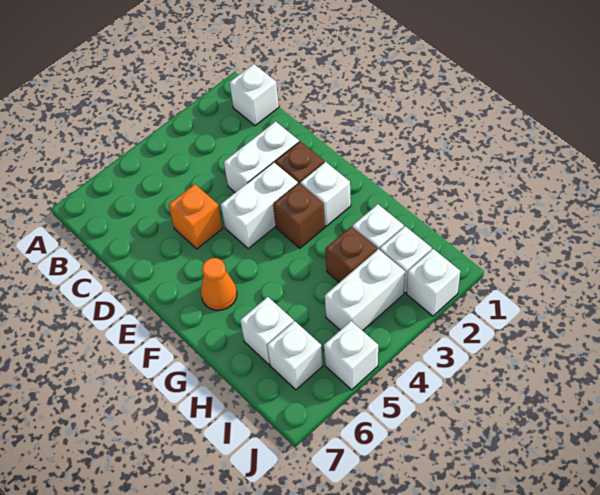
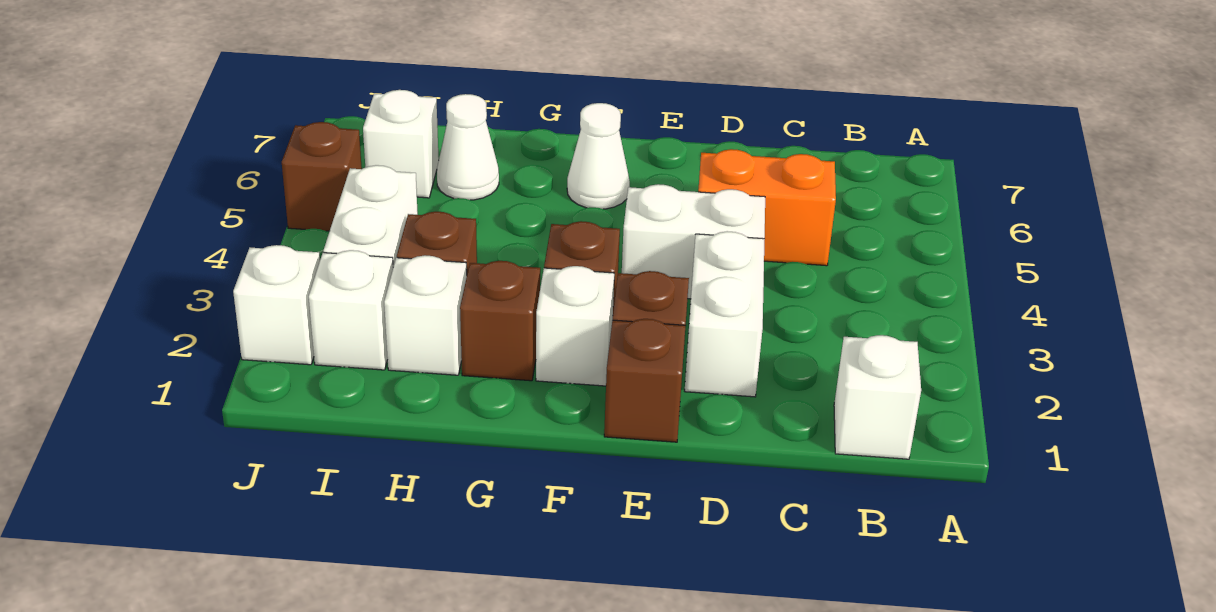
orange brick D5 level 1 -> orange brick C5:D5 level 1
none -> brown brick E1 level 1
white brick E3:E4 level 1 -> white brick D4:E4 level 1
orange cone F6 level 1 -> white cone F6 level 1
none -> brown brick G2 level 1
white brick H6 level 1 -> white cone H6 level 1
white brick J5 level 1 -> brown brick J5 level 1

